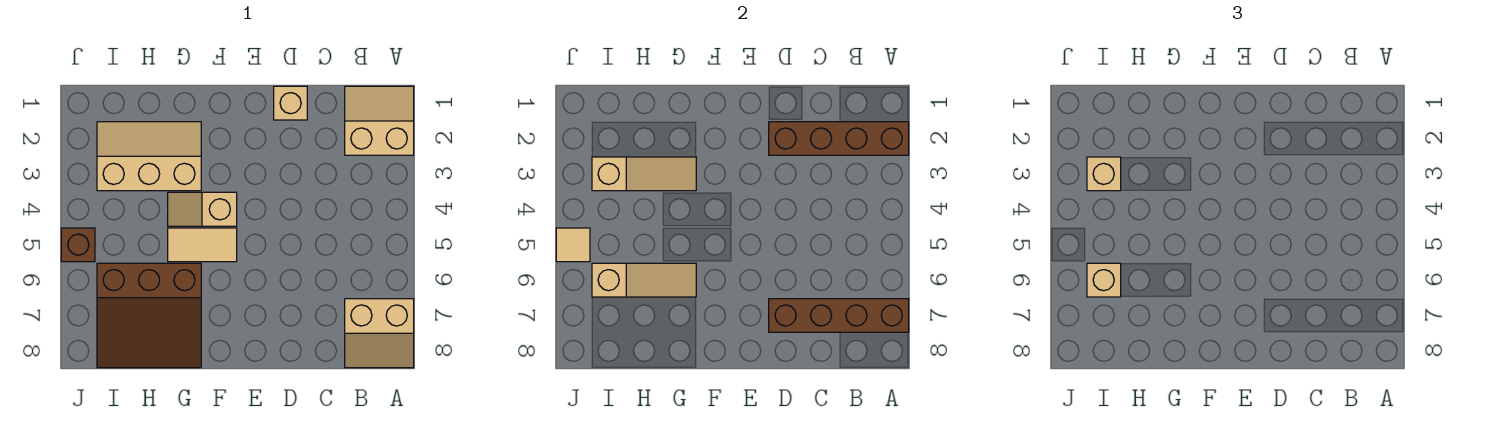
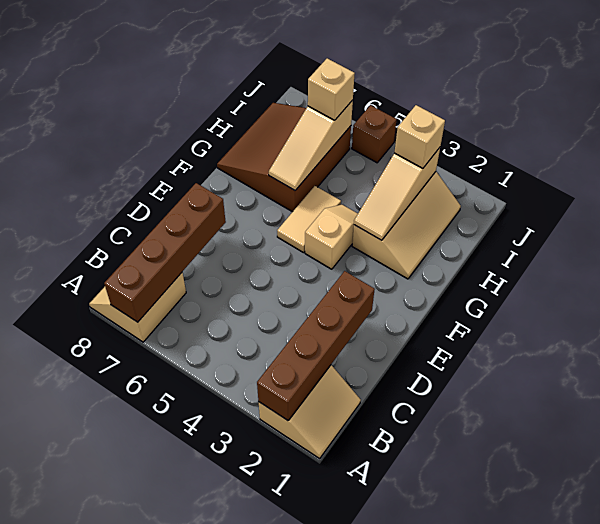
tan brick D1 level 1 -> none
tan tile J5 level 2 -> none

